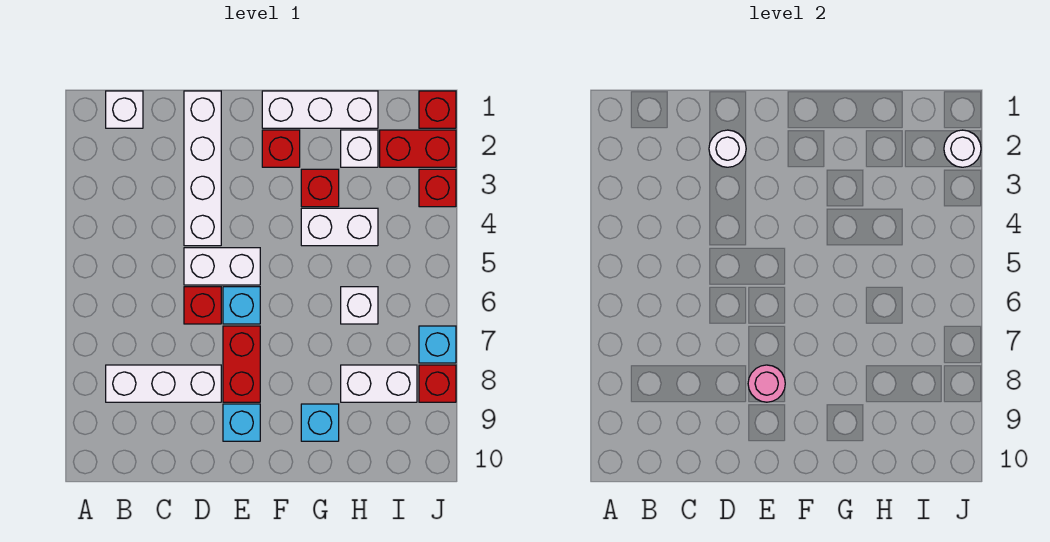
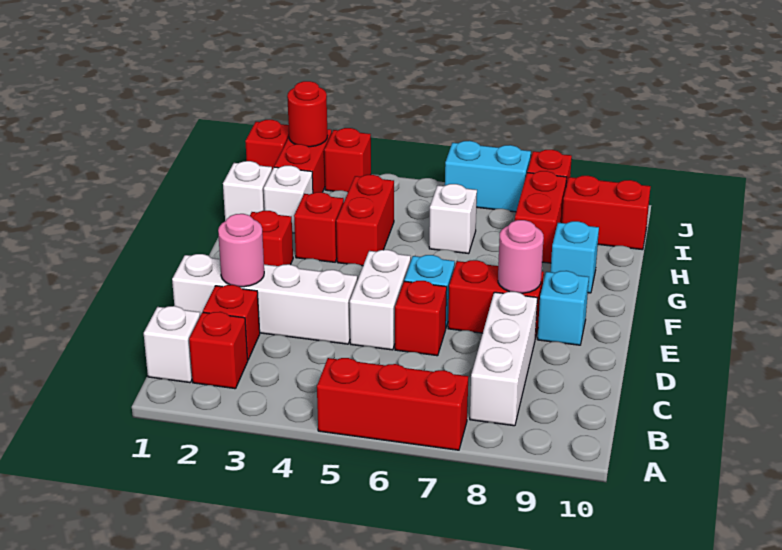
none -> red brick A5:A7 level 1
none -> red brick B2 level 1
none -> red brick C2 level 1
white round brick D2 level 2 -> pink round brick D2 level 2
white brick F1:H1 level 1 -> white brick H1 level 1
white brick G4:H4 level 1 -> red brick G4:H4 level 1
white brick H8:I8 level 1 -> red brick H8:I8 level 1
none -> red brick I9:I10 level 1
white round brick J2 level 2 -> red round brick J2 level 2
cyan brick J7 level 1 -> cyan brick J6:J7 level 1

